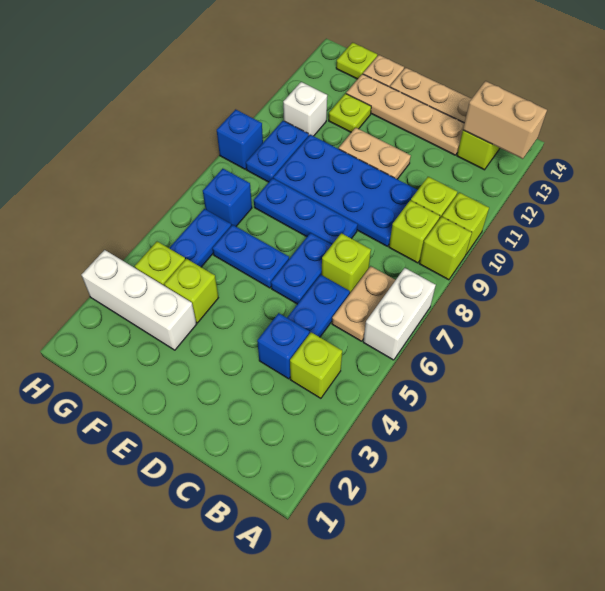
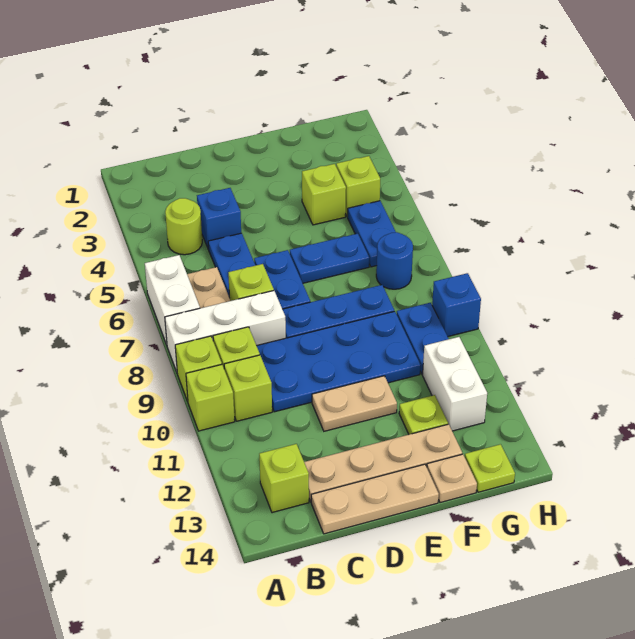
tan brick A13:B13 level 2 -> none
lime brick B4 level 1 -> lime round brick B4 level 1
white brick F3:H3 level 1 -> white brick A8:C8 level 1
blue brick G7 level 1 -> blue round brick G7 level 1
white brick G11 level 1 -> white brick G11:G12 level 1

